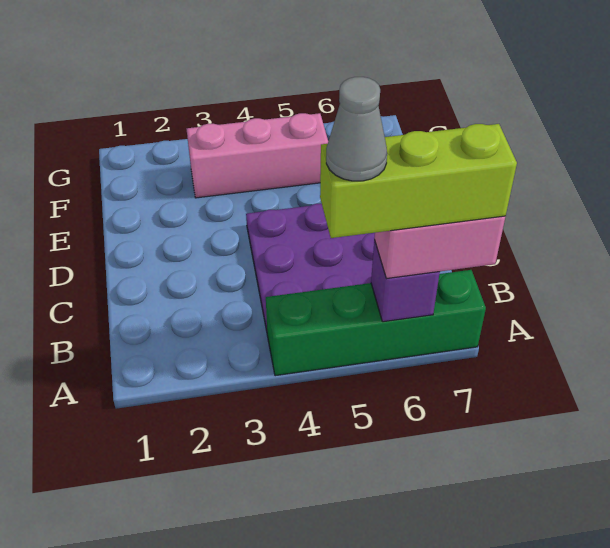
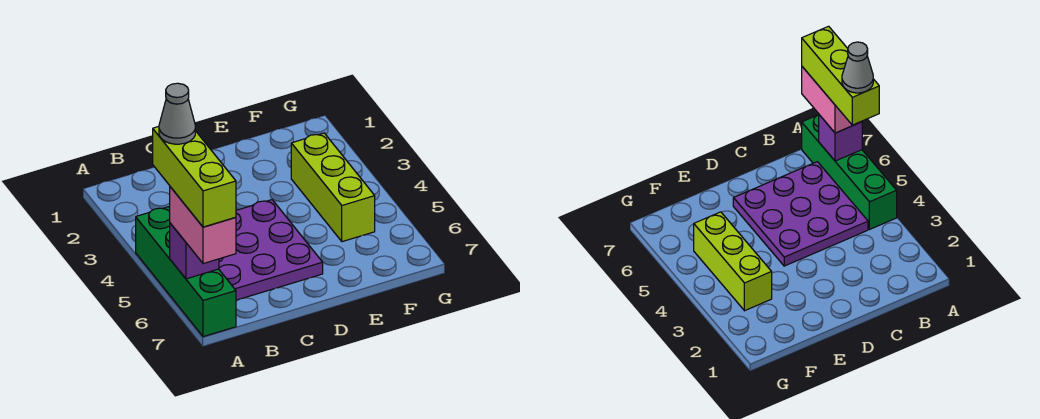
pink brick F3:F5 level 1 -> lime brick F3:F5 level 1

